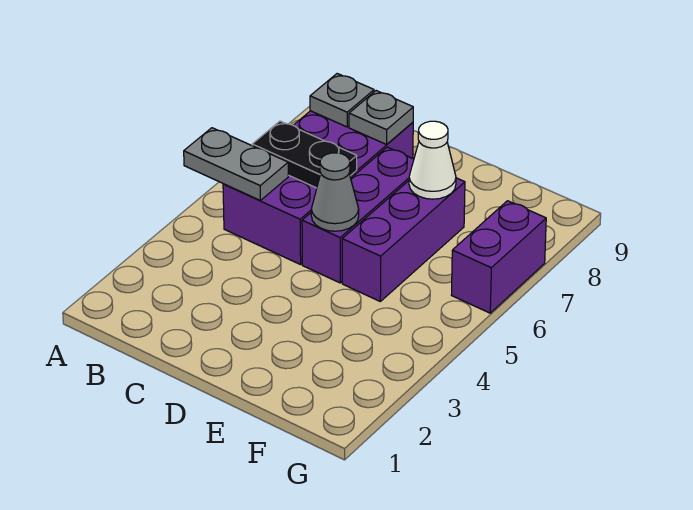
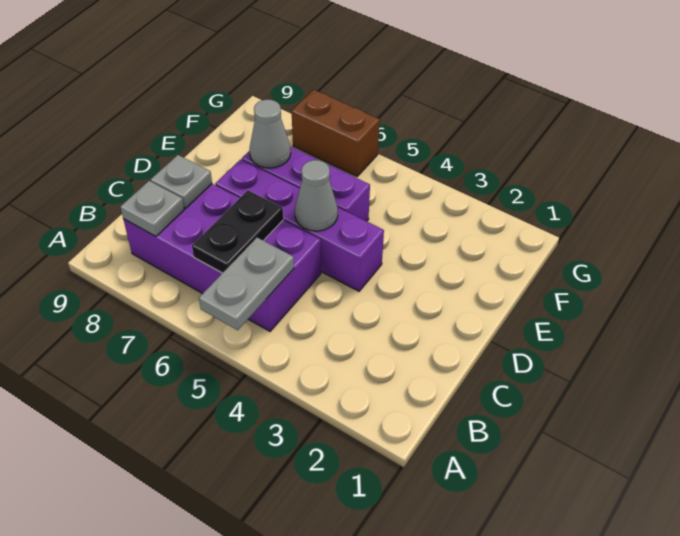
purple brick D5:D7 level 1 -> purple brick D4:D7 level 1
white cone E7 level 2 -> grey cone E7 level 2
purple brick G6:G7 level 1 -> brown brick G6:G7 level 1

